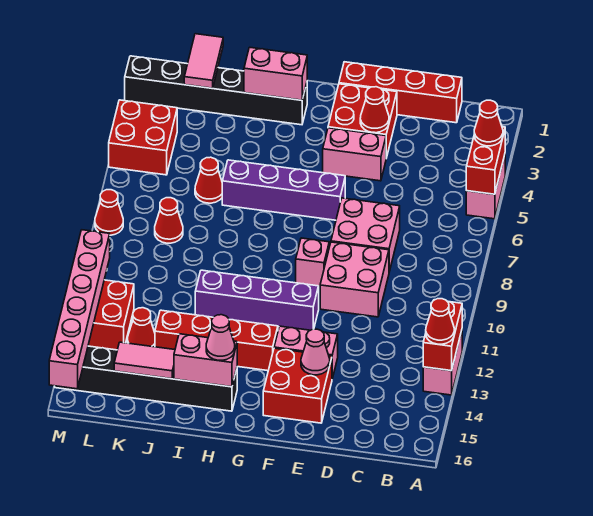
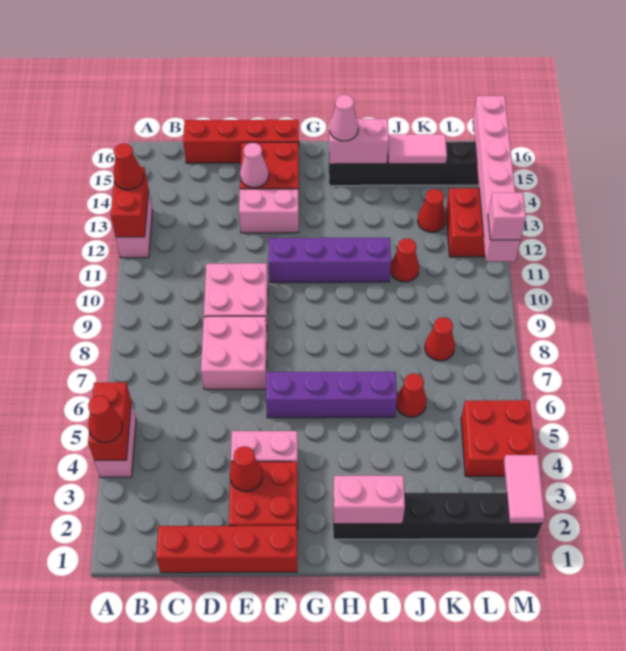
pink brick F9 level 1 -> pink brick M11 level 3
red brick G13:J13 level 1 -> red brick C16:F16 level 1
pink tile K1:K2 level 2 -> pink tile M2:M3 level 2
red cone M8 level 1 -> red cone J11 level 1

